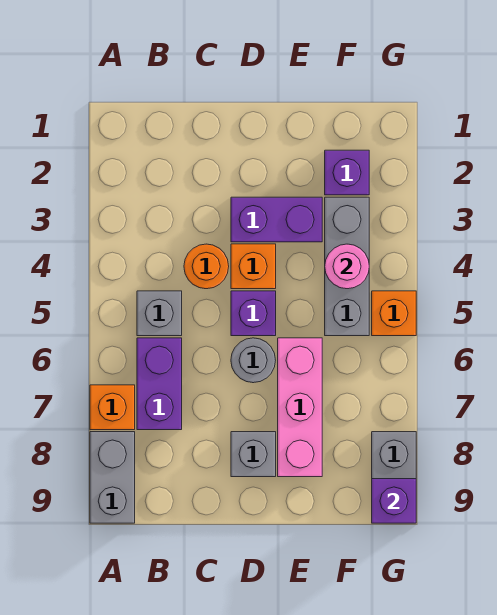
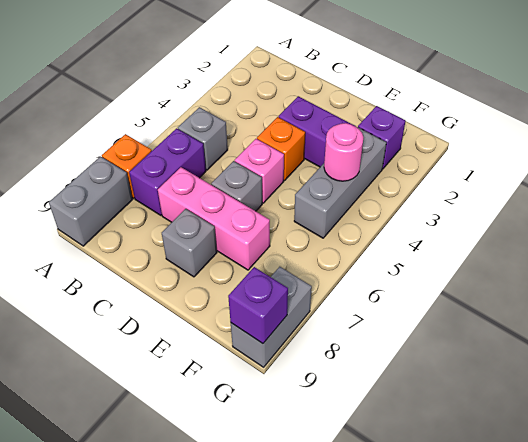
orange round brick C4 level 1 -> none
purple brick D5 level 1 -> pink brick D5 level 1
grey round brick D6 level 1 -> grey brick D6 level 1
pink brick E6:E8 level 1 -> pink brick C7:E7 level 1
orange brick G5 level 1 -> none

